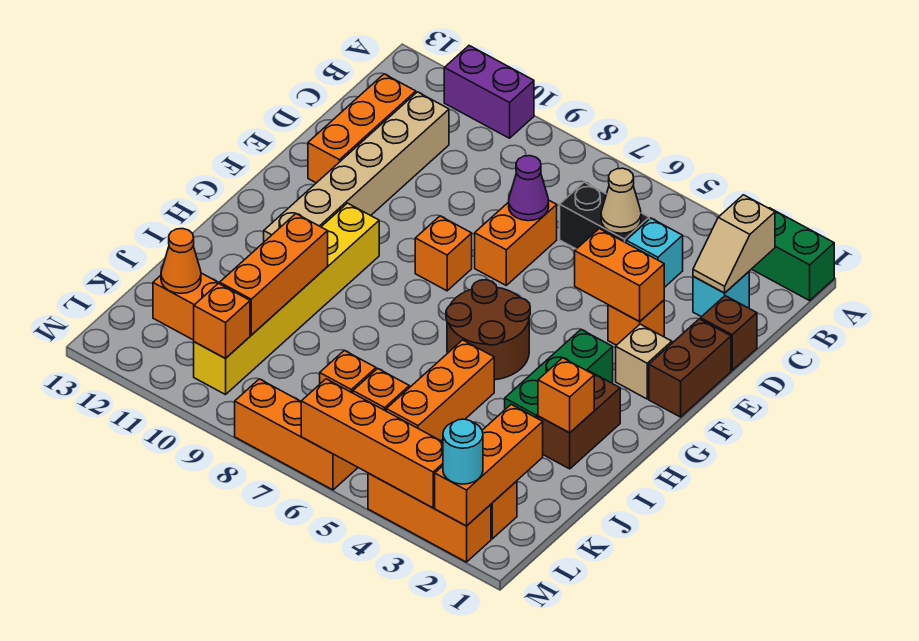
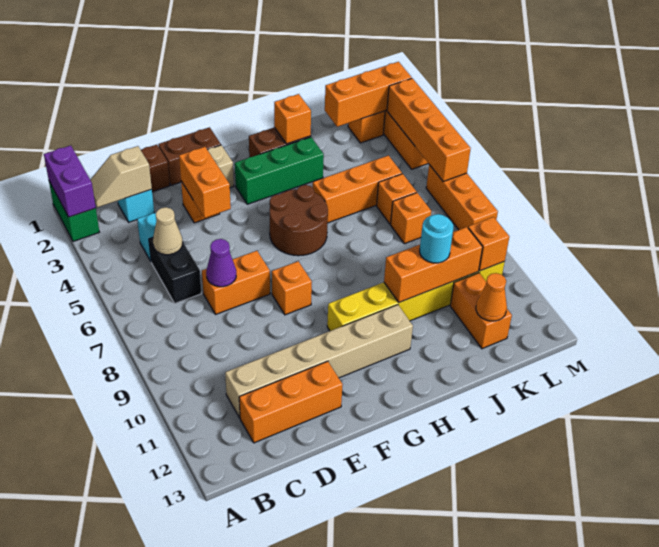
purple brick A10:A11 level 1 -> purple brick A1:A2 level 2
tan slope B2:C2 level 2 top B -> tan slope B2:C2 level 2 top C
cyan round brick M2 level 3 -> cyan round brick J10 level 3

